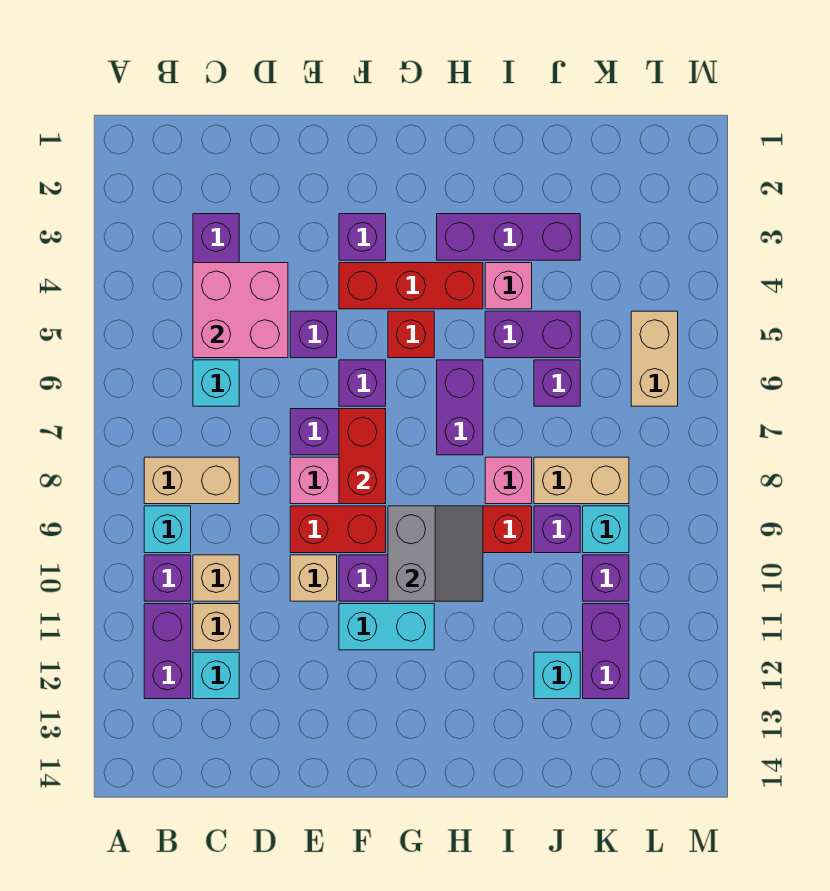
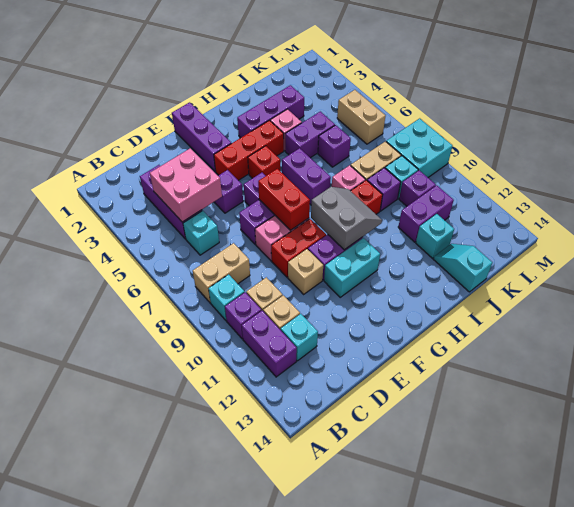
purple brick F3 level 1 -> purple brick F1:F3 level 1
none -> cyan slope J13:J14 level 1 top 14
purple brick K11:K12 level 1 -> purple brick J11:K11 level 1
none -> cyan brick L8:M9 level 1

